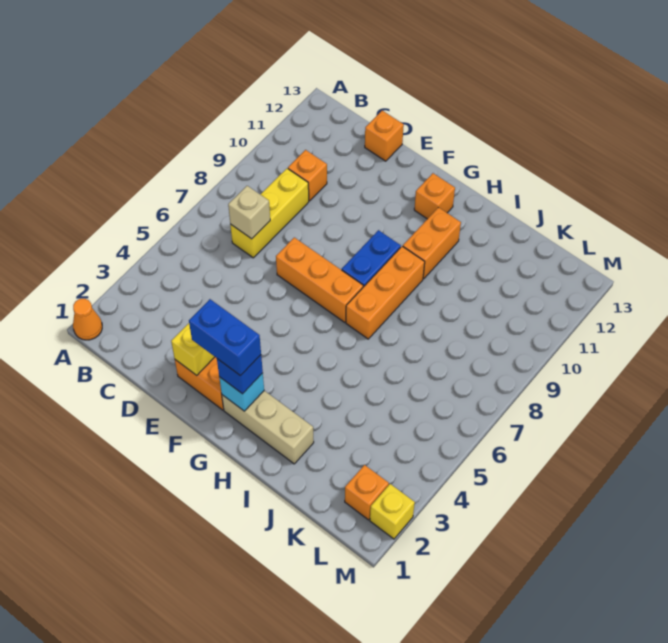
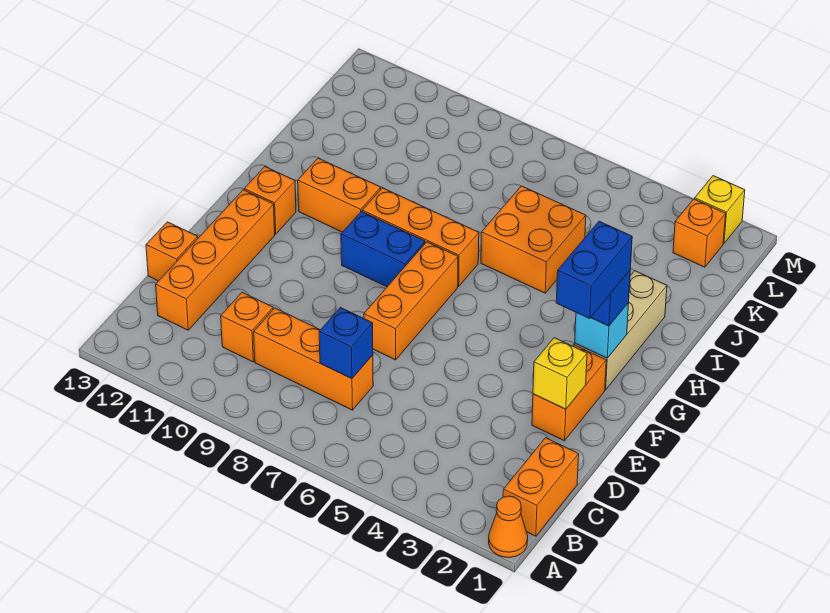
none -> orange brick B1:C1 level 1
yellow brick C7:C9 level 1 -> orange brick C7:C9 level 1
tan brick C7 level 2 -> blue brick C7 level 2
none -> orange brick C12:F12 level 1
none -> orange brick I5:J6 level 1

